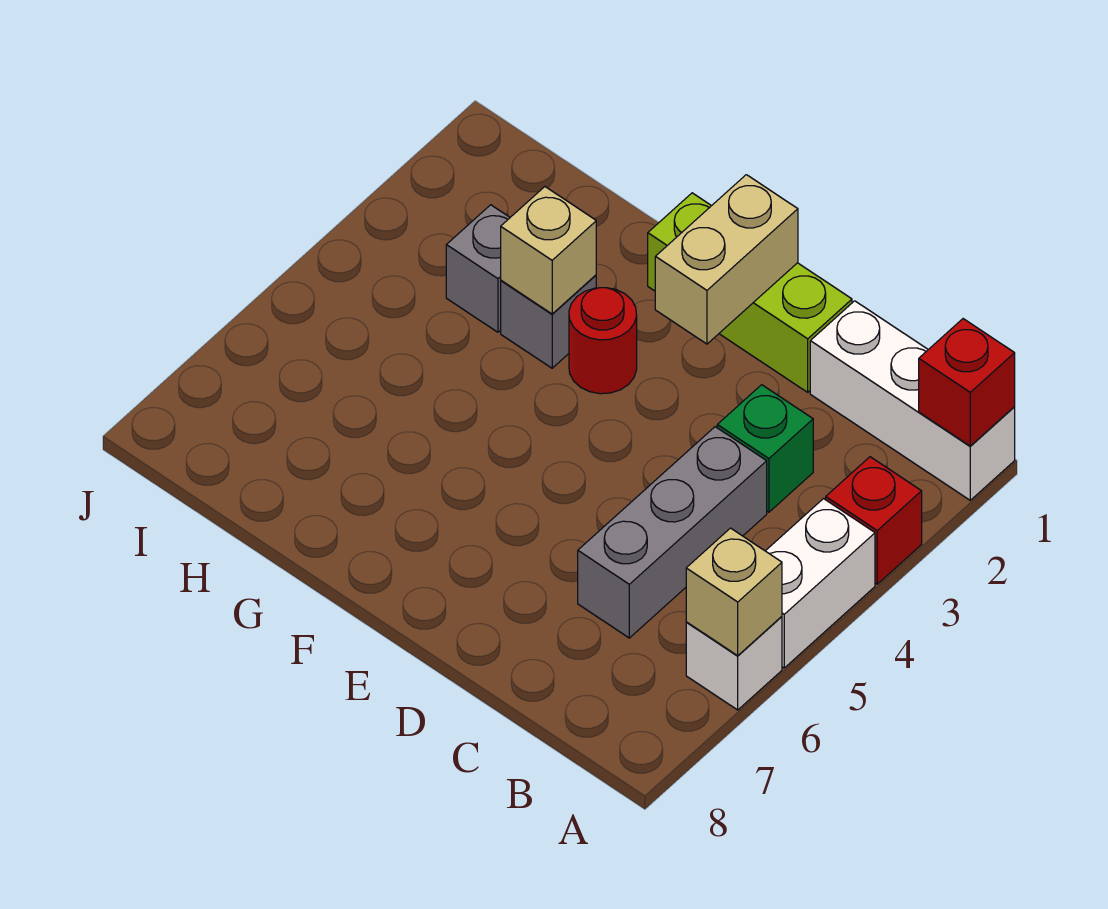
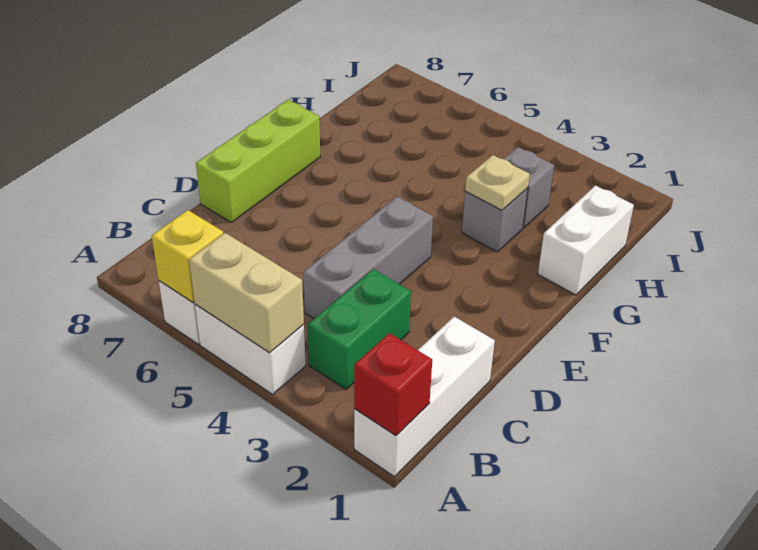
red brick A3 level 1 -> none
tan brick A6 level 2 -> yellow brick A6 level 2
green brick C3 level 1 -> green brick B3:C3 level 1
grey brick C4:C6 level 1 -> grey brick C4:E4 level 1
lime brick D1:F1 level 1 -> lime brick D8:F8 level 1
tan brick E1:E2 level 2 -> tan brick A4:A5 level 2
red round brick F3 level 1 -> none
none -> white brick G1:H1 level 1
tan brick G3 level 2 -> tan plate G3 level 2

